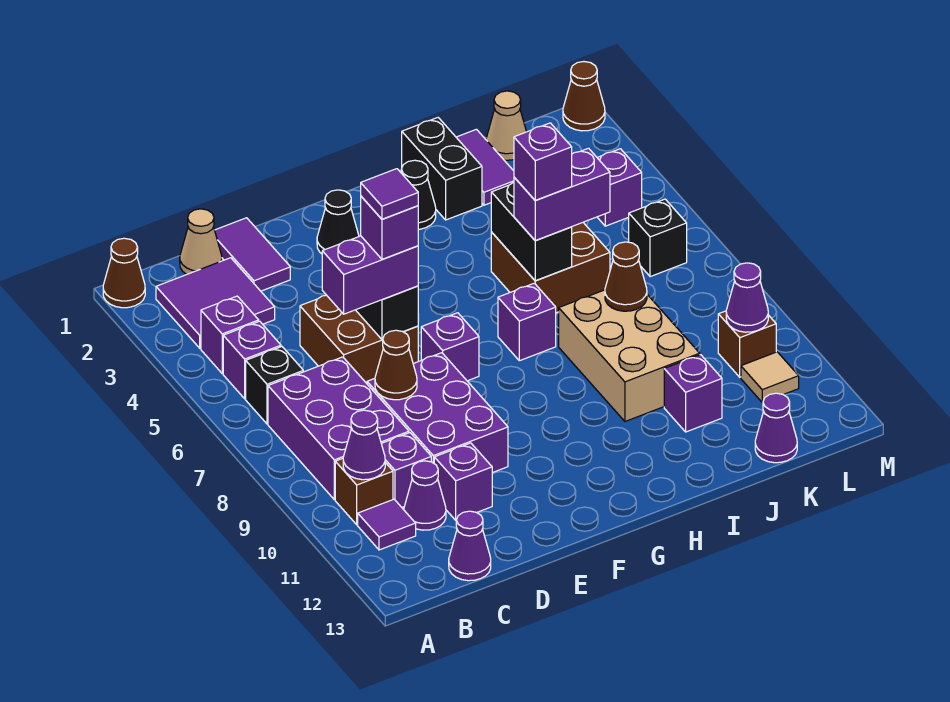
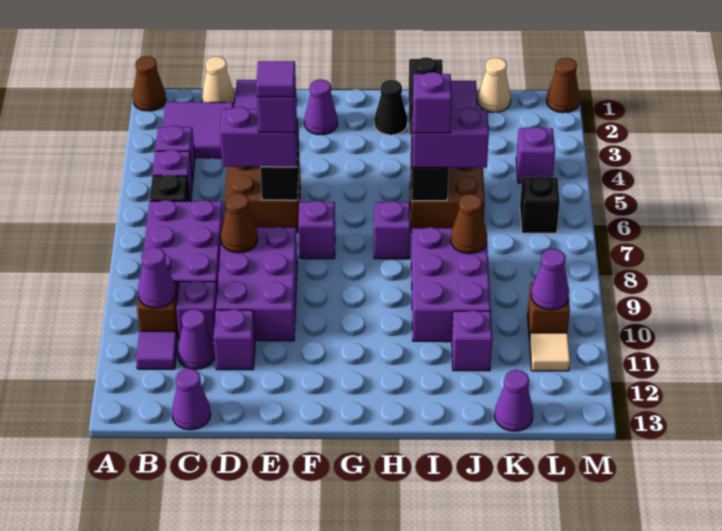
black cone F2 level 1 -> purple cone F2 level 1
tan brick I8:J10 level 1 -> purple brick I8:J10 level 1

